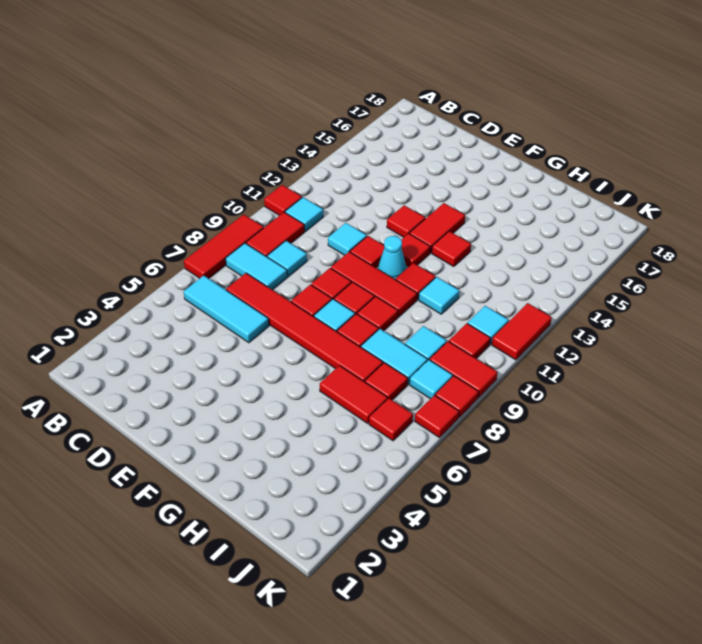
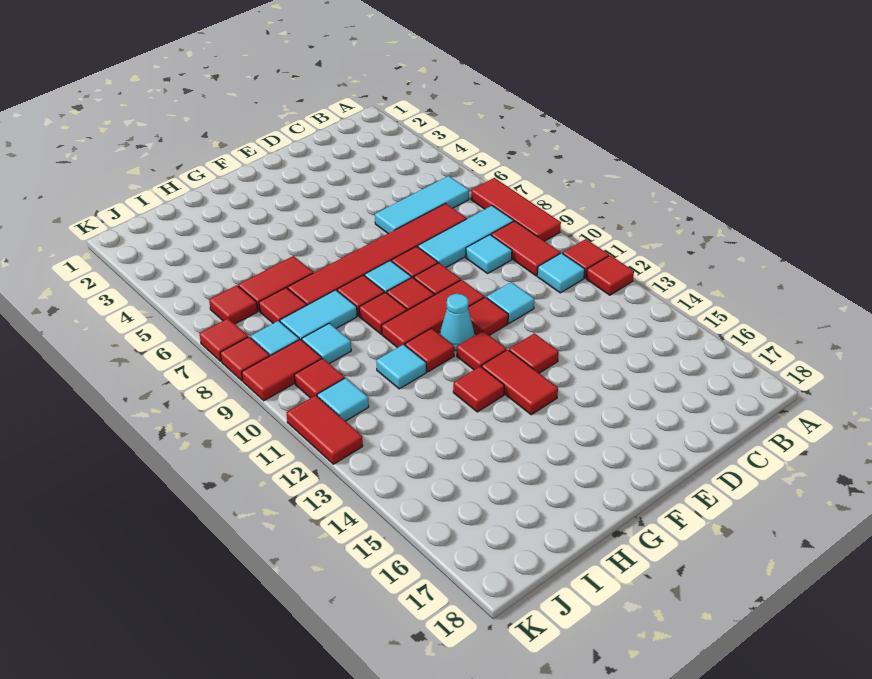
none -> red tile A12 level 1
cyan tile B8:C8 level 1 -> cyan tile B8:D8 level 1

